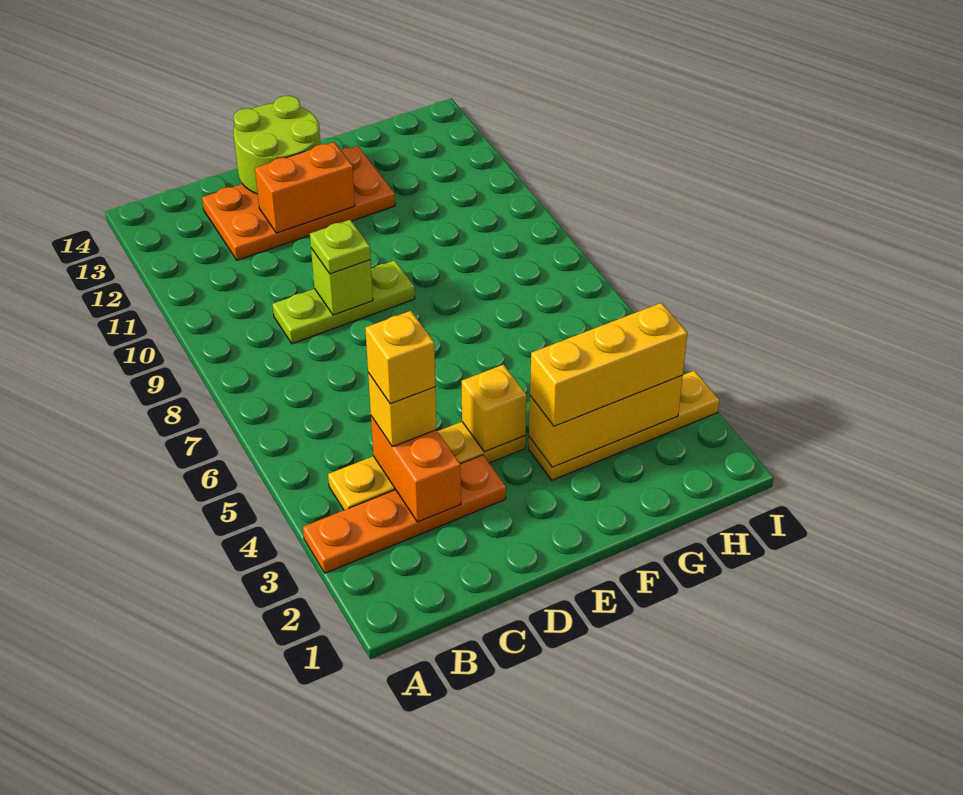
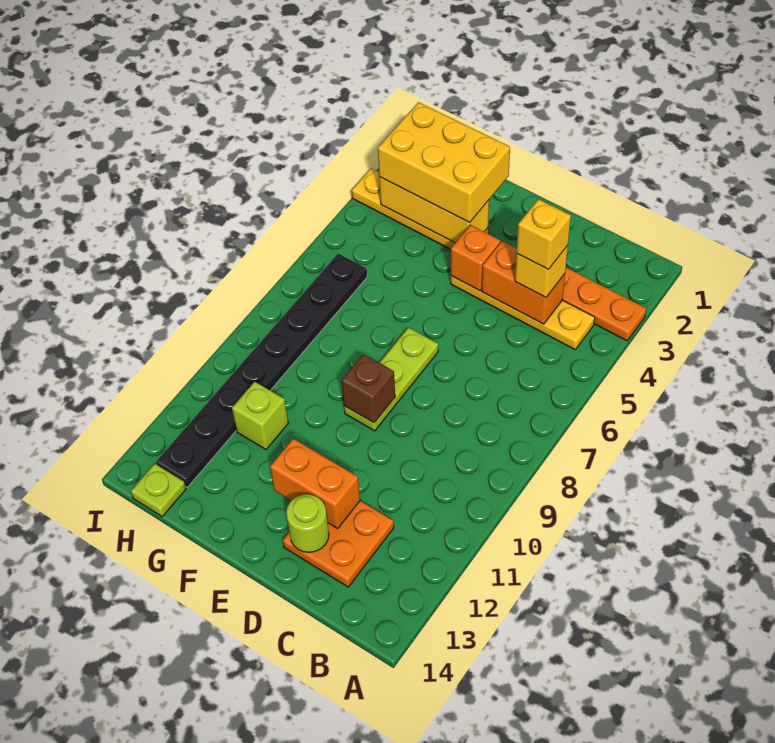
orange brick C3:C4 level 2 -> orange brick C4:D4 level 2
lime plate C9:E9 level 1 -> lime plate E7:E9 level 1
orange plate C12:F13 level 1 -> orange plate C12:D13 level 1
lime brick D9 level 2 -> lime brick G11 level 1
lime plate D9 level 3 -> lime plate H14 level 1
lime round brick D13:E14 level 2 -> lime round brick D13 level 2
yellow brick E4 level 2 -> orange brick E4 level 2
none -> brown brick E9 level 2
yellow brick F3:H3 level 3 -> yellow brick F2:H3 level 3
none -> black plate H6:H13 level 1

